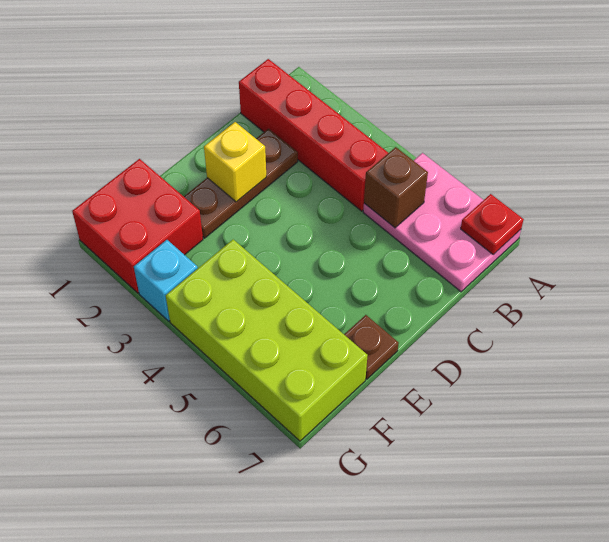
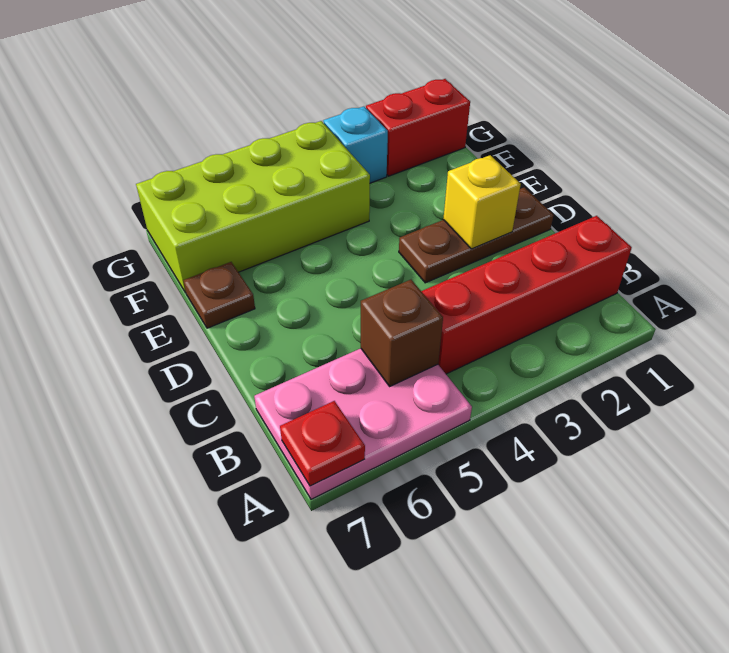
brown plate C2:E2 level 1 -> brown plate D1:D3 level 1
red brick F1:G2 level 1 -> red brick G1:G2 level 1

